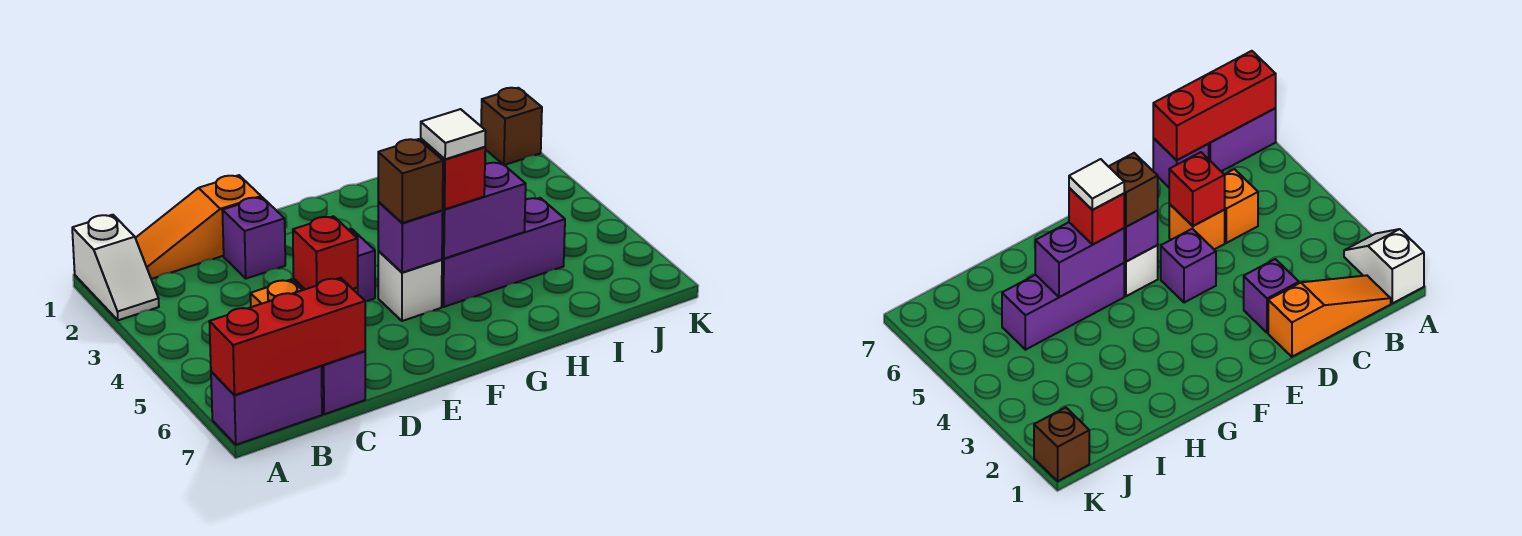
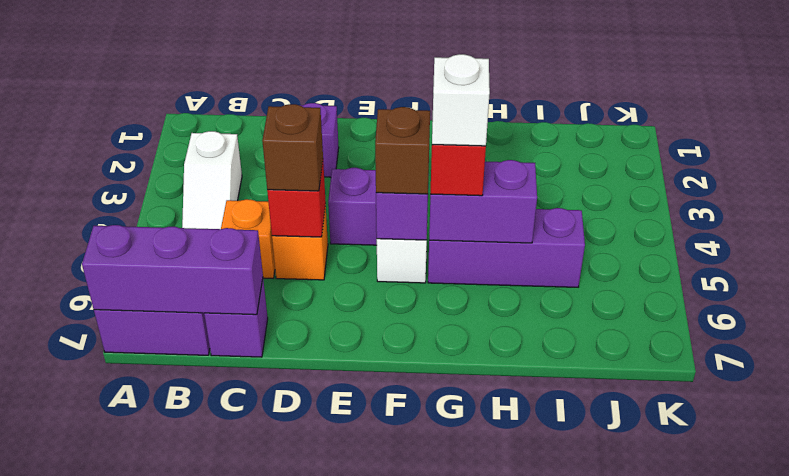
white slope A1:A2 level 1 top 1 -> white slope B3:B4 level 1 top 3
red brick A7:C7 level 2 -> purple brick A7:C7 level 2
orange slope B1:D1 level 1 top D -> none
white tile G5 level 4 -> white brick G5 level 4
brown brick K1 level 1 -> brown brick D5 level 3

